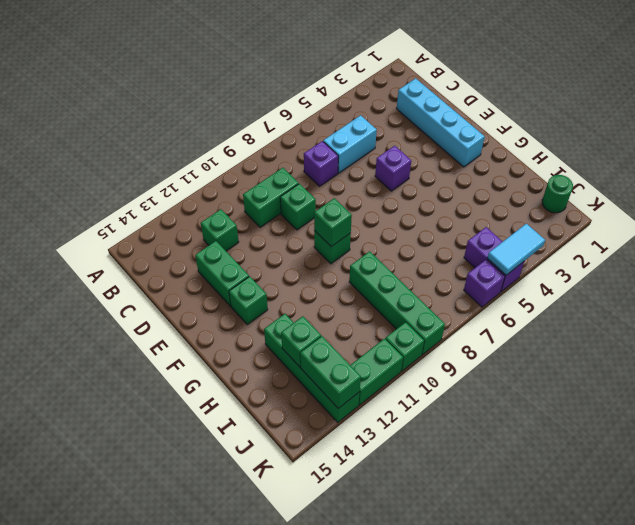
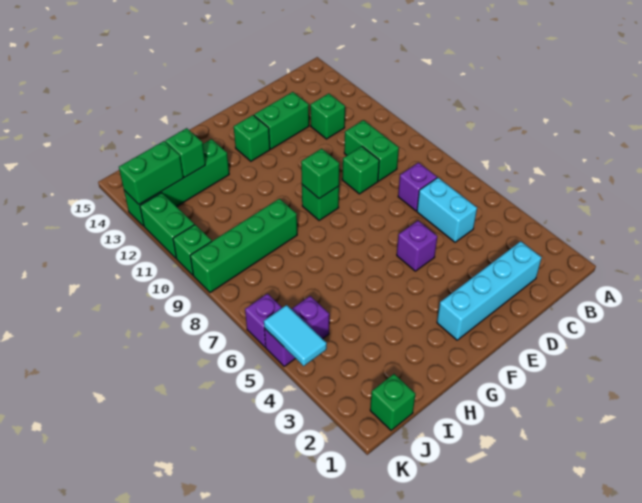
green round brick J1 level 1 -> green brick J1 level 1

